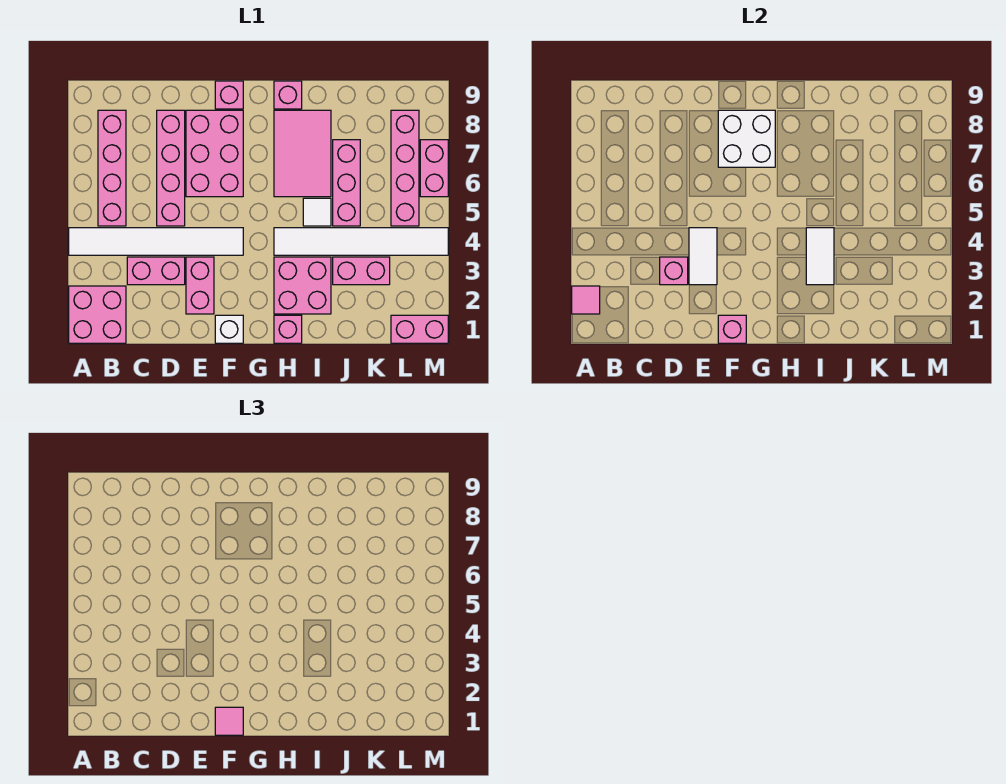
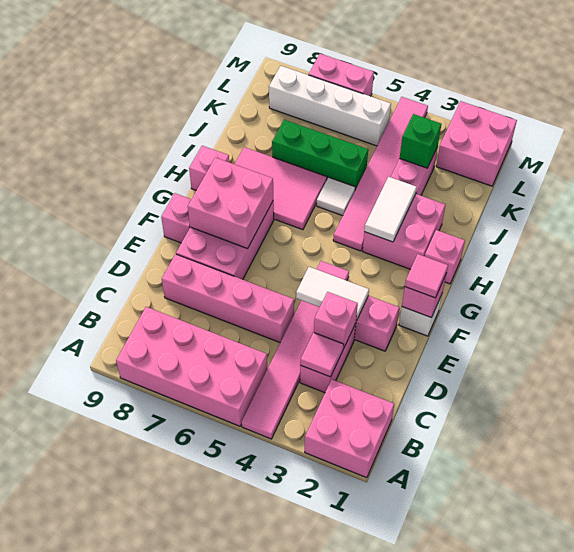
pink tile A2 level 2 -> pink tile C3 level 2
white tile A4:F4 level 1 -> pink tile A4:F4 level 1
pink brick B5:B8 level 1 -> pink brick A5:B8 level 1
pink brick E6:F8 level 1 -> pink brick E7:G8 level 1
white brick F7:G8 level 2 -> pink brick F7:G8 level 2
white tile H4:M4 level 1 -> pink tile H4:M4 level 1
white tile I3:I4 level 2 -> white tile H3:I3 level 2
pink brick J5:J7 level 1 -> green brick J5:J7 level 1
none -> green brick K3 level 2
pink brick L1:M1 level 1 -> pink brick L1:M2 level 1
pink brick L5:L8 level 1 -> white brick L5:L8 level 1

